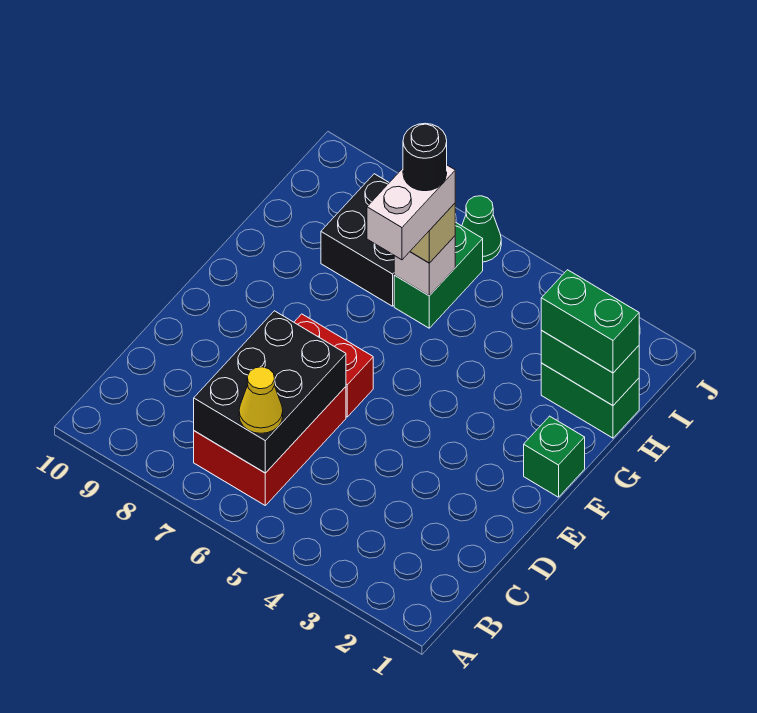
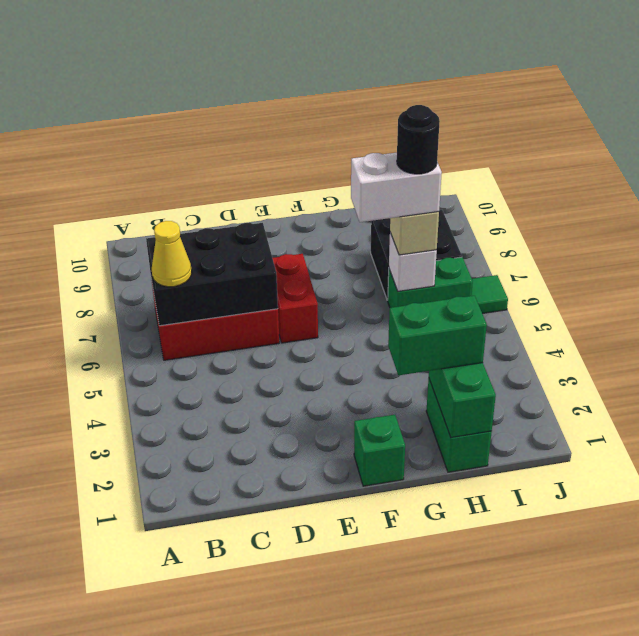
green brick H1:H2 level 3 -> green brick G2:H2 level 3
green cone J6 level 1 -> green tile J6 level 1

